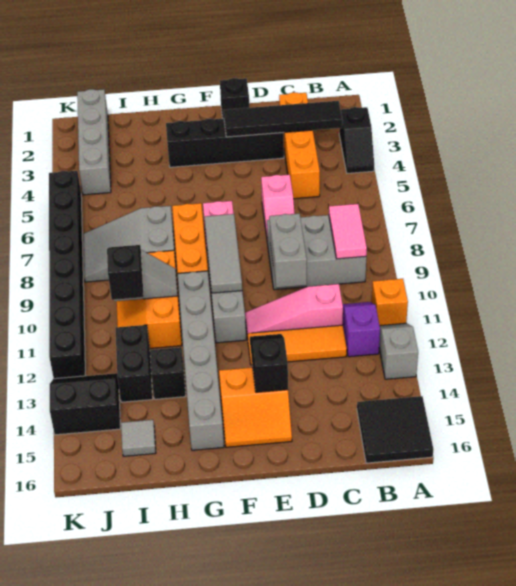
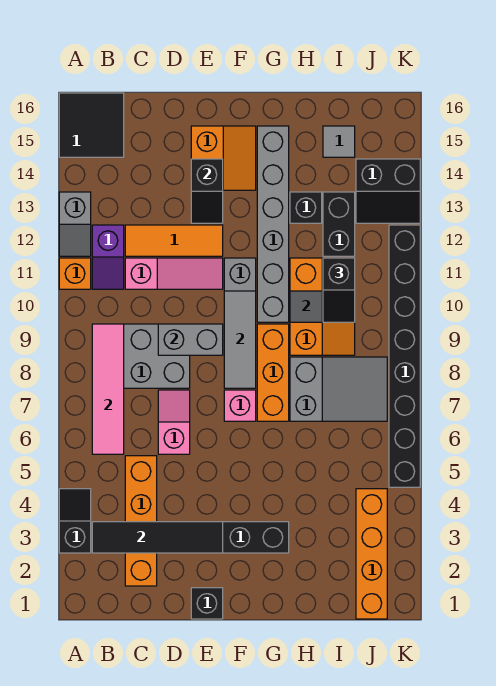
pink tile B8:B9 level 2 -> pink tile B6:B9 level 2
grey brick D9:D10 level 2 -> grey brick D9:E9 level 2
orange slope E14:F15 level 1 top 14 -> orange slope E14:F15 level 1 top E
grey brick J1:J4 level 1 -> orange brick J1:J4 level 1

